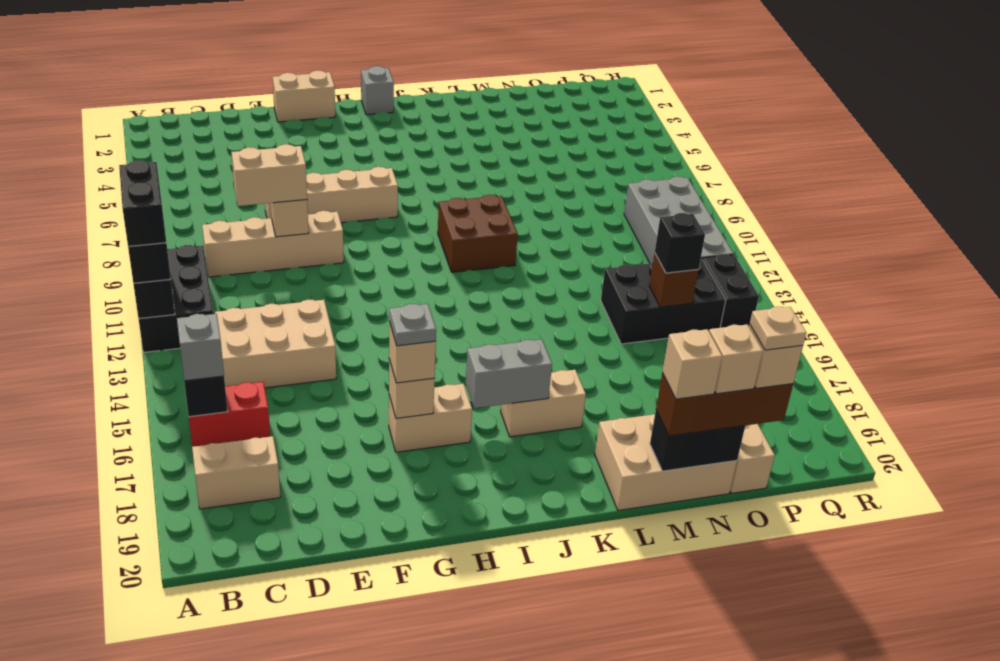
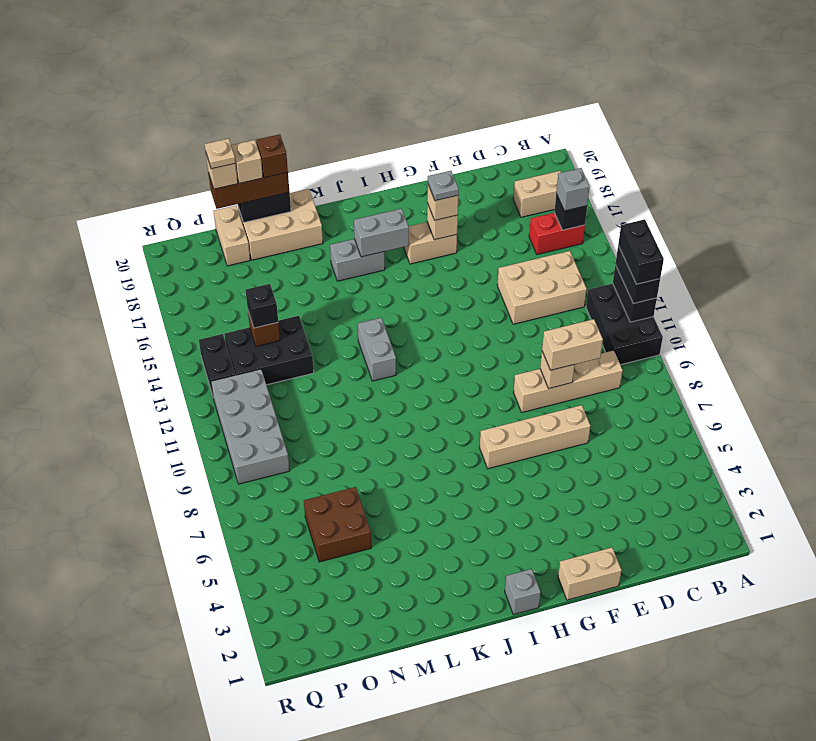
brown brick J9:K10 level 1 -> brown brick N5:O6 level 1
tan brick J17:K17 level 1 -> grey brick J17:K17 level 1
none -> grey brick K12:K13 level 1
tan brick M20 level 4 -> brown brick M20 level 4

